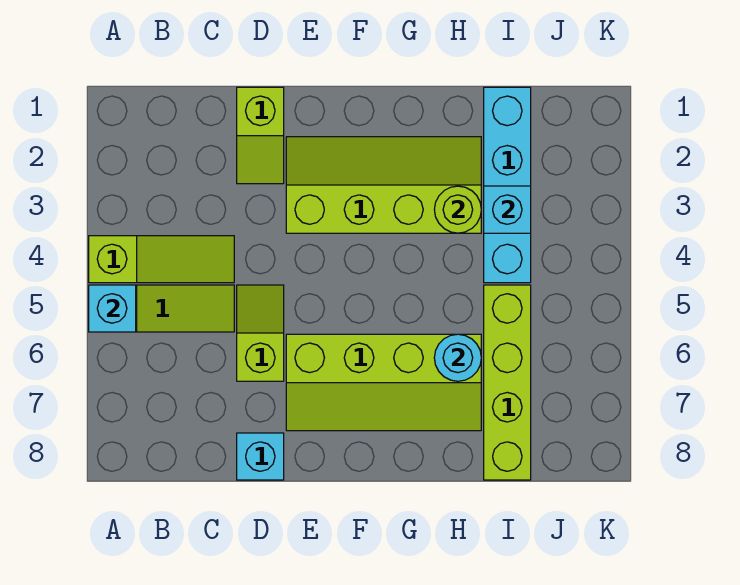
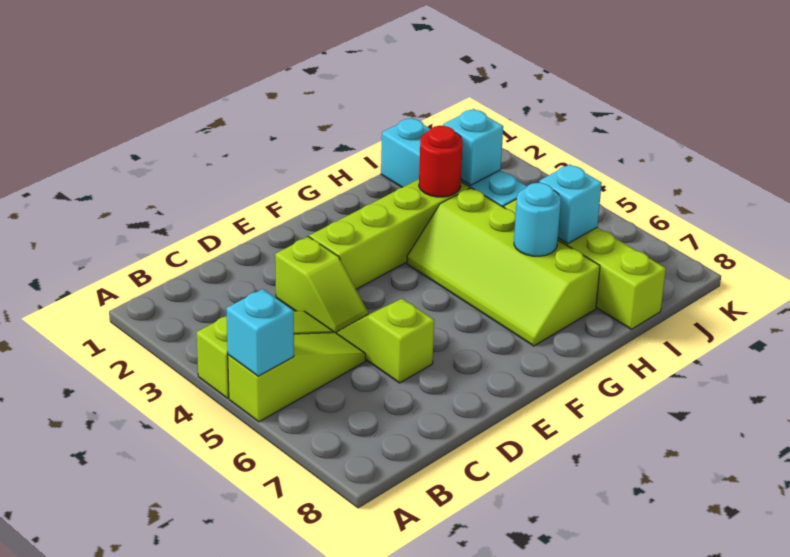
lime slope D1:D2 level 1 top 1 -> lime slope D3:D4 level 1 top 3
cyan brick D8 level 1 -> cyan brick I6 level 2
lime slope E6:H7 level 1 top 6 -> lime slope G4:H7 level 1 top H
lime round brick H3 level 2 -> red round brick H3 level 2

